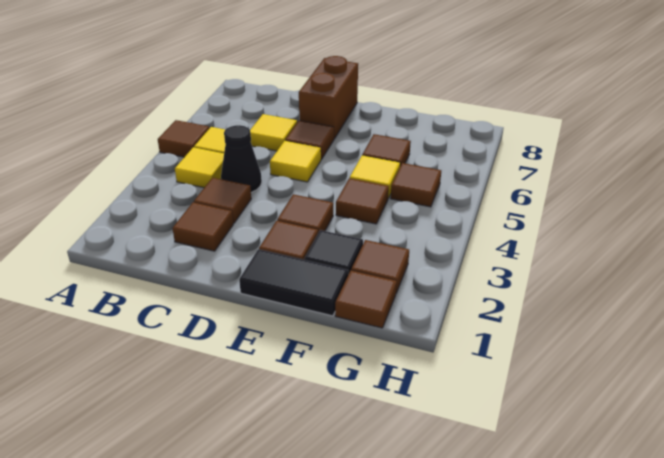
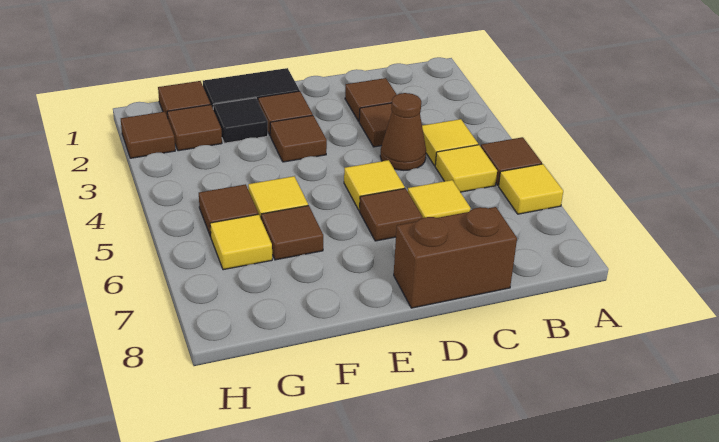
none -> yellow tile A6 level 1
black cone C4 level 1 -> brown cone C4 level 1
brown brick D7:D8 level 1 -> brown brick C8:D8 level 1
brown tile F4 level 1 -> brown tile H2 level 1
none -> yellow tile G6 level 1

